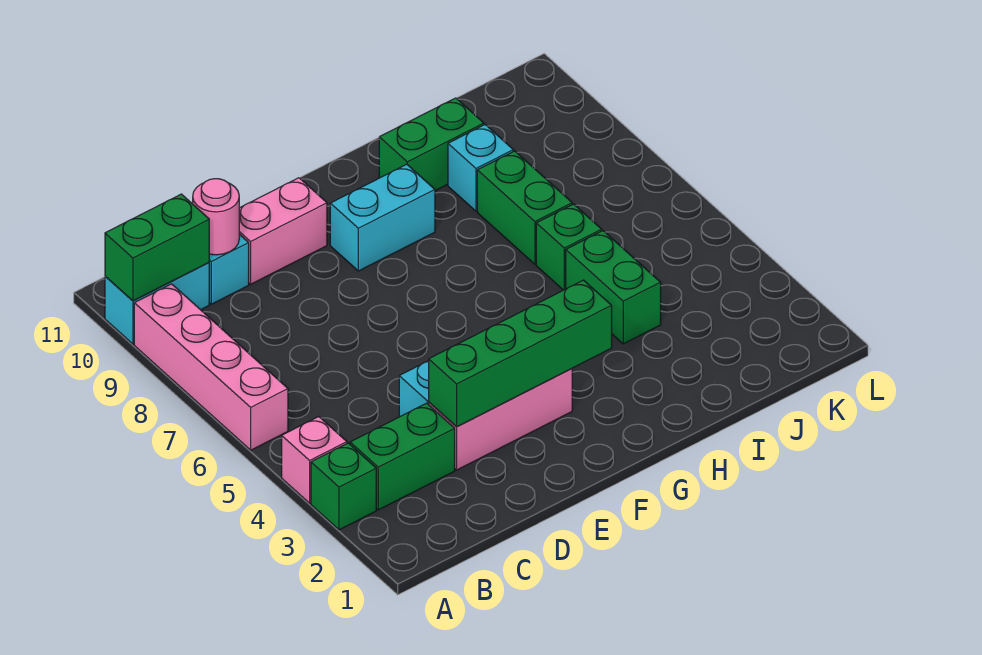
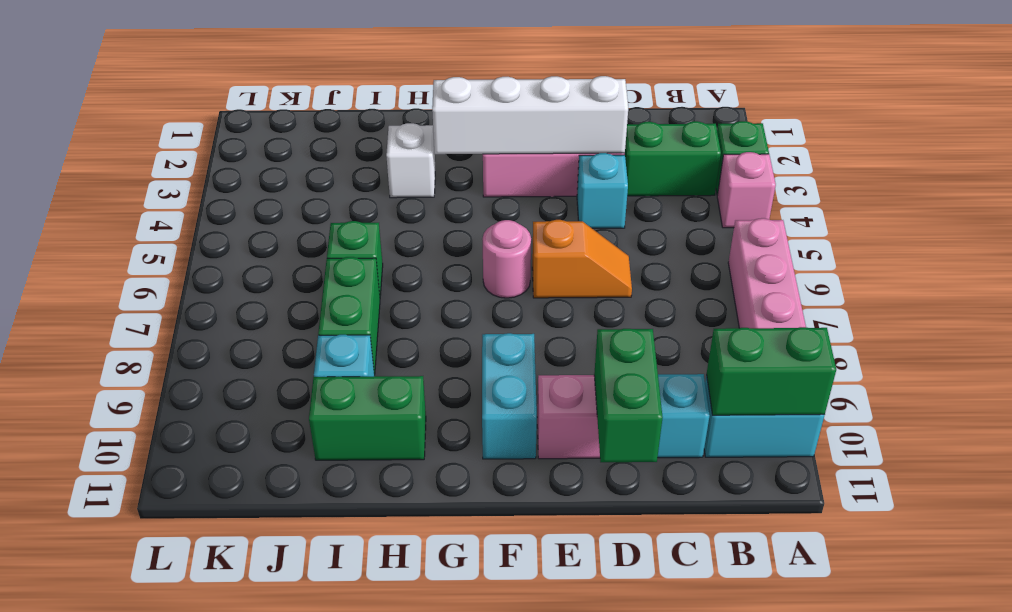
pink round brick C10 level 2 -> pink round brick F6 level 1
green brick D3:G3 level 2 -> white brick D3:G3 level 2
none -> orange slope D6:E6 level 1 top E
cyan brick F9:G9 level 1 -> cyan brick F9:F10 level 1
none -> white brick H3 level 1
green brick I4:I5 level 1 -> green brick D10:D11 level 2

